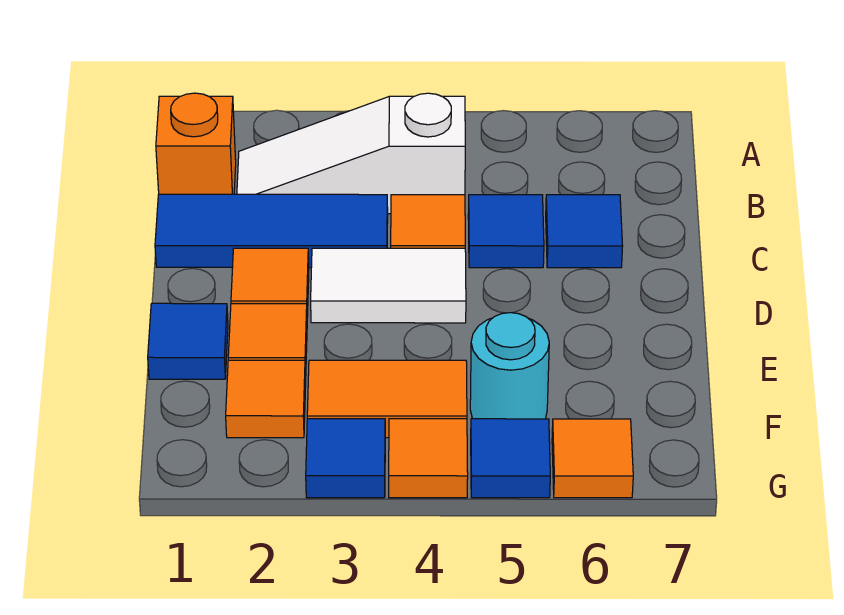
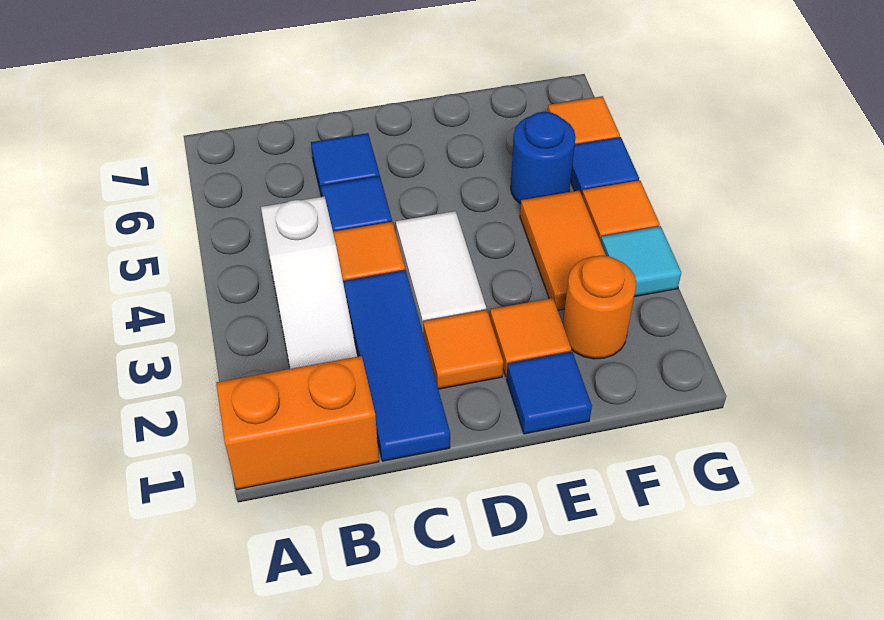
orange brick B1 level 1 -> orange brick A1:B1 level 1
orange tile F2 level 1 -> orange round brick F2 level 1
cyan round brick F5 level 1 -> blue round brick F5 level 1
blue tile G3 level 1 -> cyan tile G3 level 1

